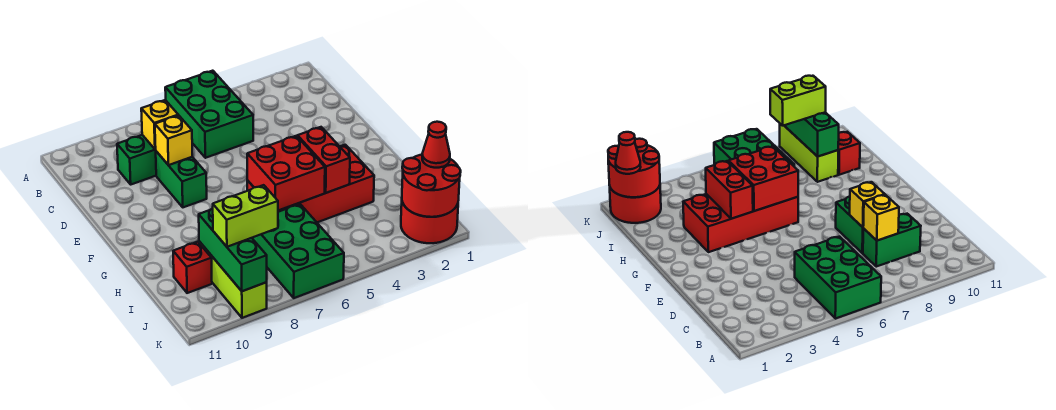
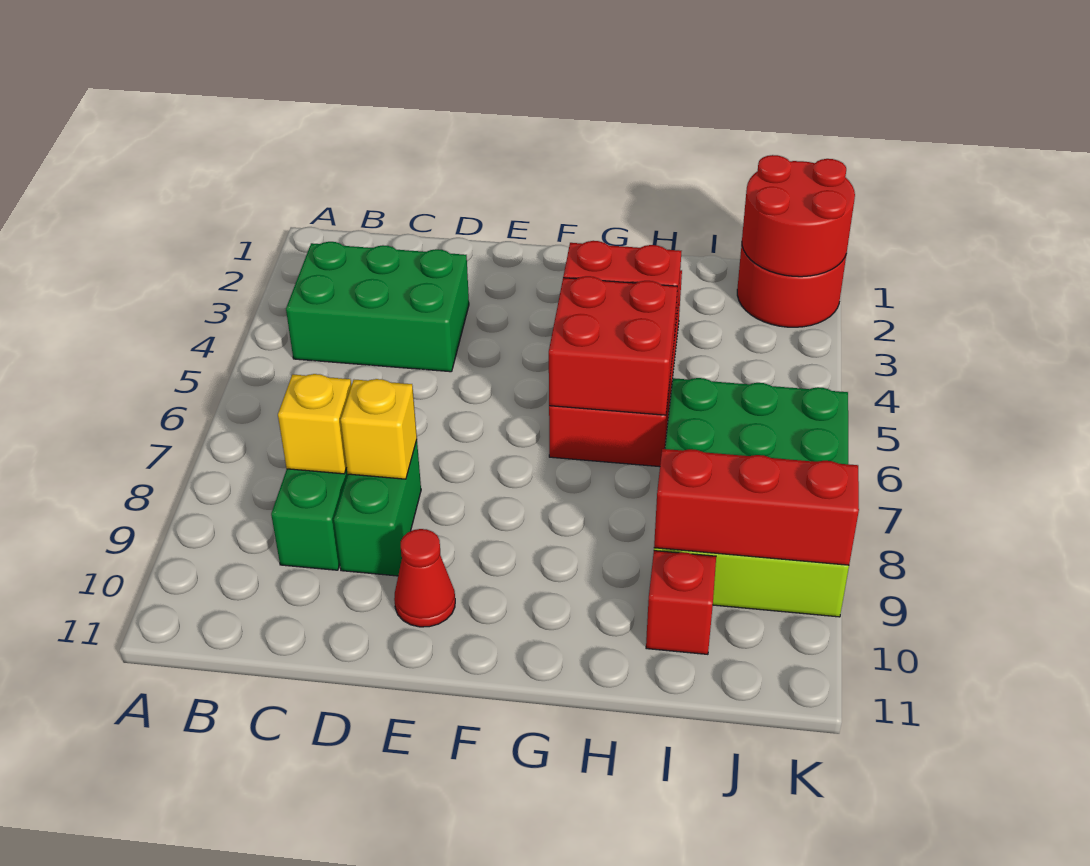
green brick A5:C6 level 1 -> green brick B3:D4 level 1
green brick D8:E8 level 1 -> green brick D8:D9 level 1
green brick I9:K9 level 2 -> red brick I9:K9 level 2
red cone J1 level 3 -> red cone E10 level 1
lime brick J8:J9 level 3 -> none

